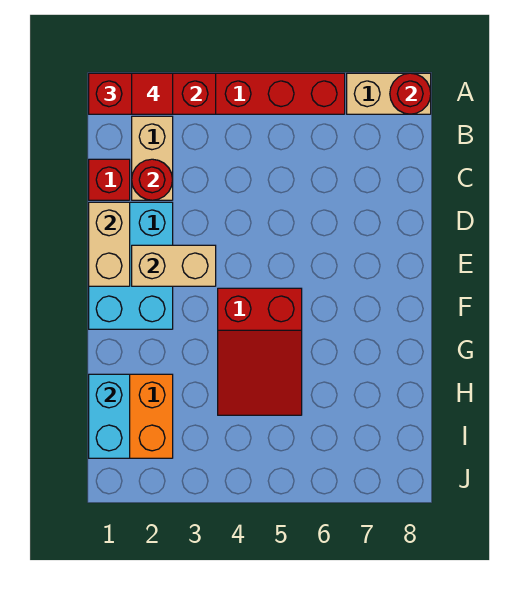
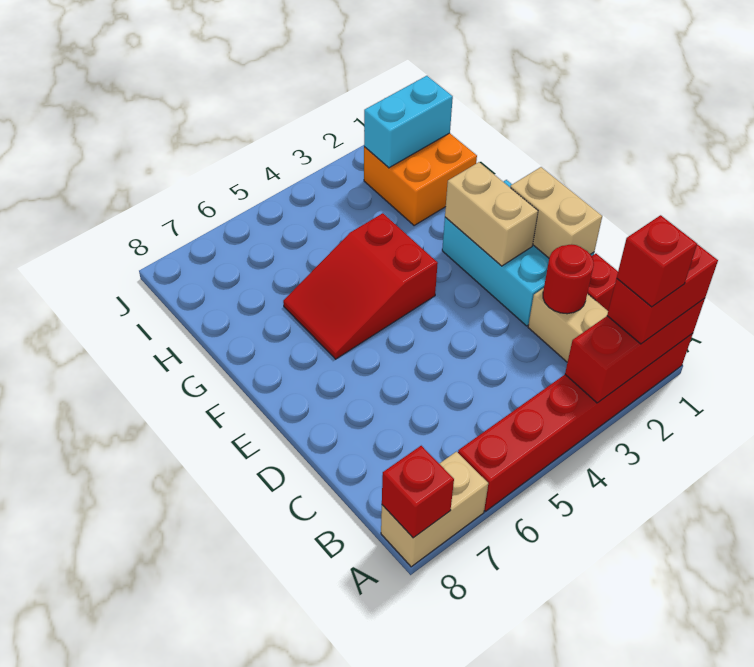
red tile A2 level 4 -> red brick A2 level 4
red round brick A8 level 2 -> red brick A8 level 2
tan brick E2:E3 level 2 -> tan brick E2:F2 level 2
red slope F4:H5 level 1 top F -> red slope F4:G6 level 1 top 4
cyan brick H1:I1 level 2 -> cyan brick I1:I2 level 2

